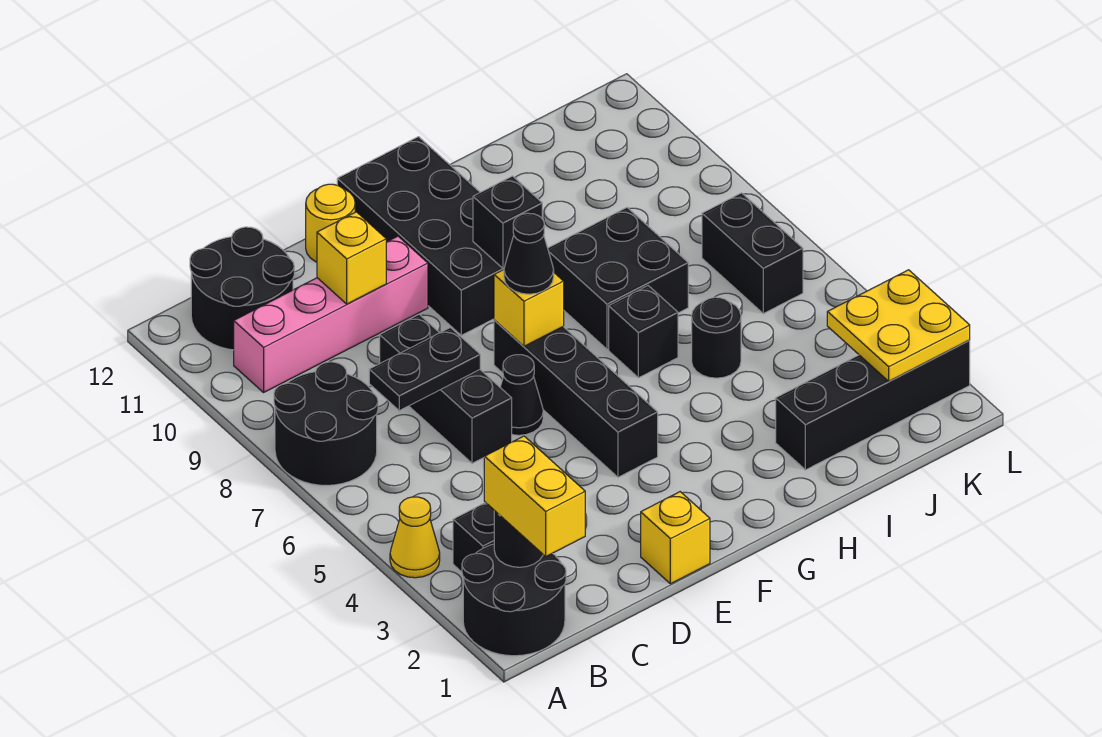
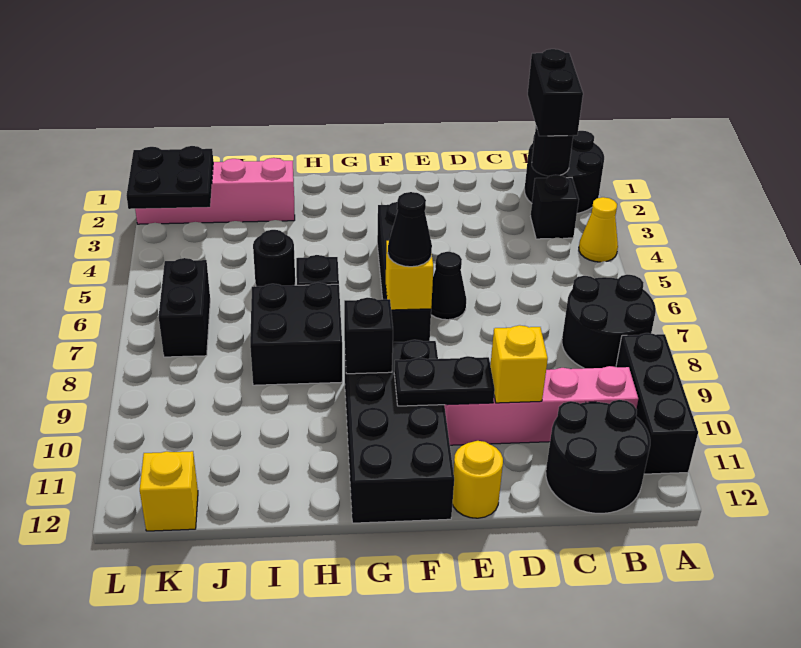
yellow brick B1:B2 level 3 -> black brick B1:B2 level 3
black plate C7:D7 level 2 -> black plate E10:F10 level 2
black brick D6:D8 level 1 -> black brick A9:A11 level 1
yellow brick E1 level 1 -> yellow brick K12 level 1
black brick I2:L2 level 1 -> pink brick I2:L2 level 1
yellow plate K2:L3 level 2 -> black plate K2:L3 level 2

